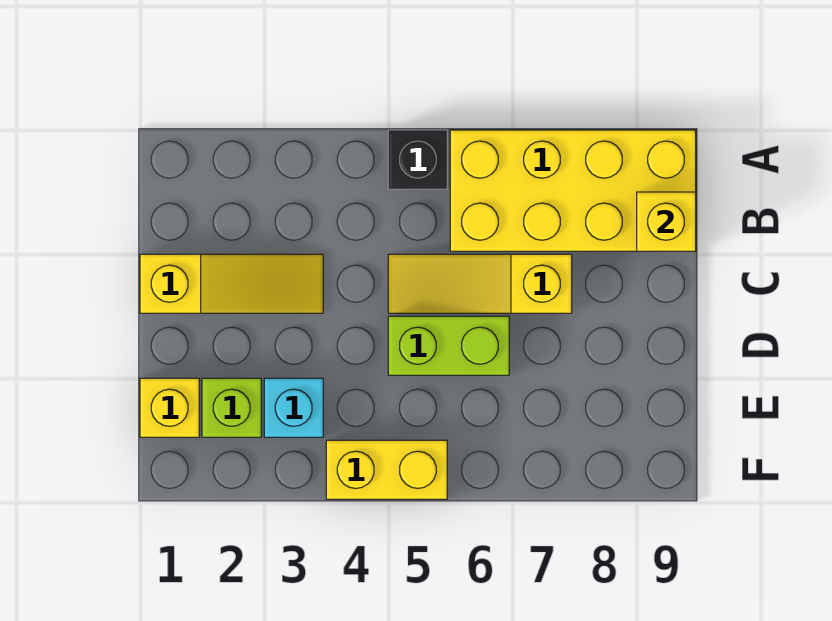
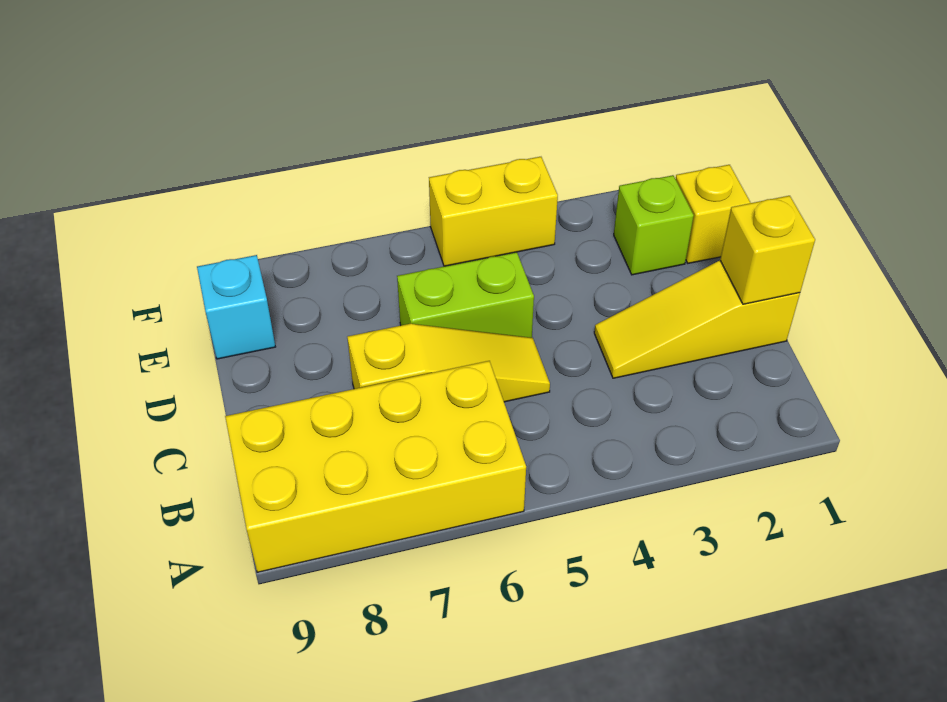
black brick A5 level 1 -> none
yellow brick B9 level 2 -> yellow brick C1 level 2
cyan brick E3 level 1 -> cyan brick E9 level 1

